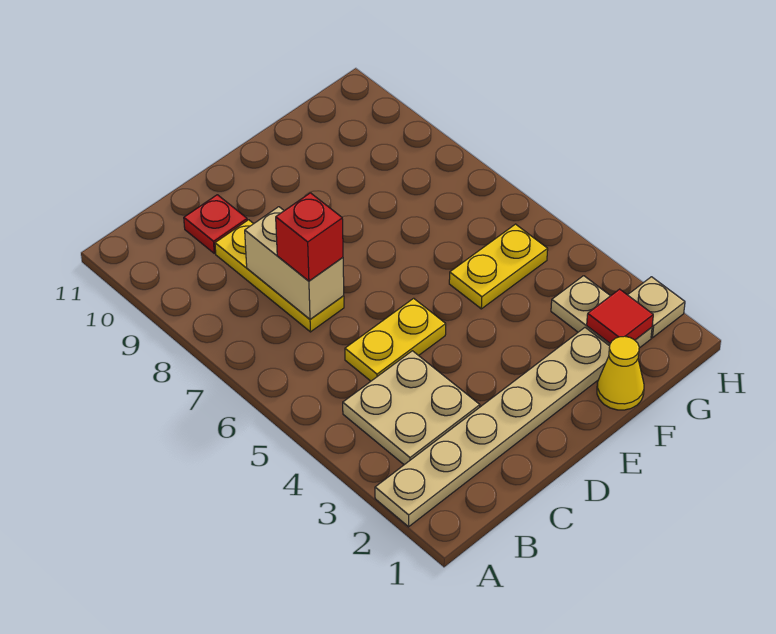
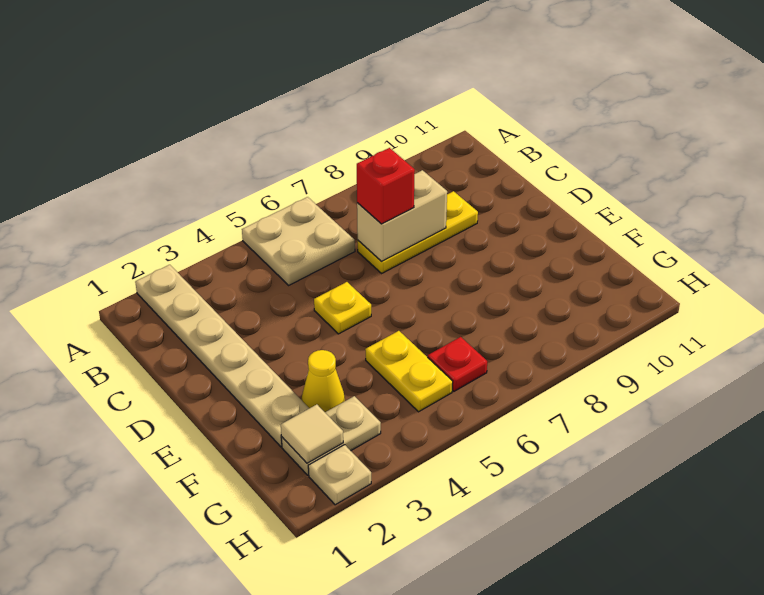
tan plate B3:C4 level 1 -> tan plate A5:B6 level 1
yellow plate C5:D5 level 1 -> yellow plate D5 level 1
red plate C10 level 1 -> red plate G6 level 1
yellow cone F1 level 1 -> yellow cone F3 level 1
red tile G2 level 2 -> tan tile G2 level 2

